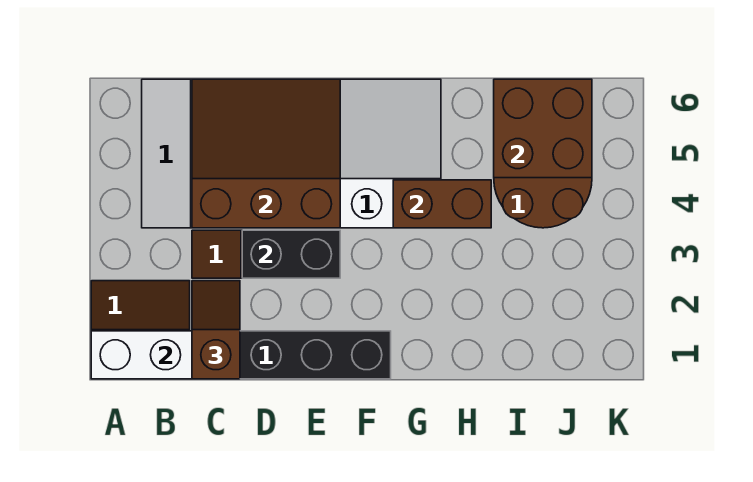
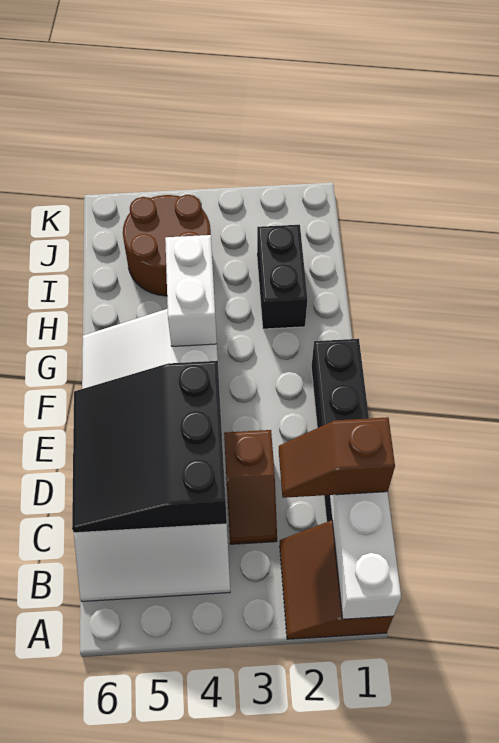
brown slope C4:E6 level 2 top 4 -> black slope C4:E6 level 2 top 4
black brick D3:E3 level 2 -> black brick H2:I2 level 1
brown brick G4:H4 level 2 -> white brick G4:H4 level 2
brown brick I5:J6 level 2 -> none

